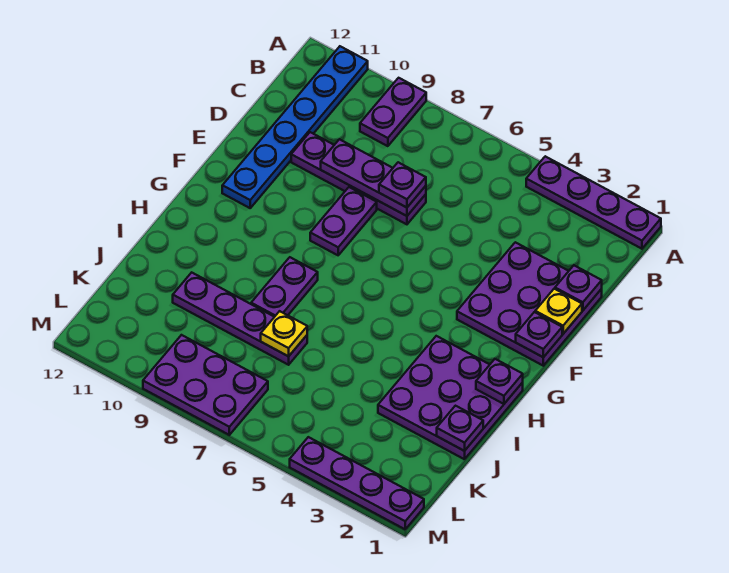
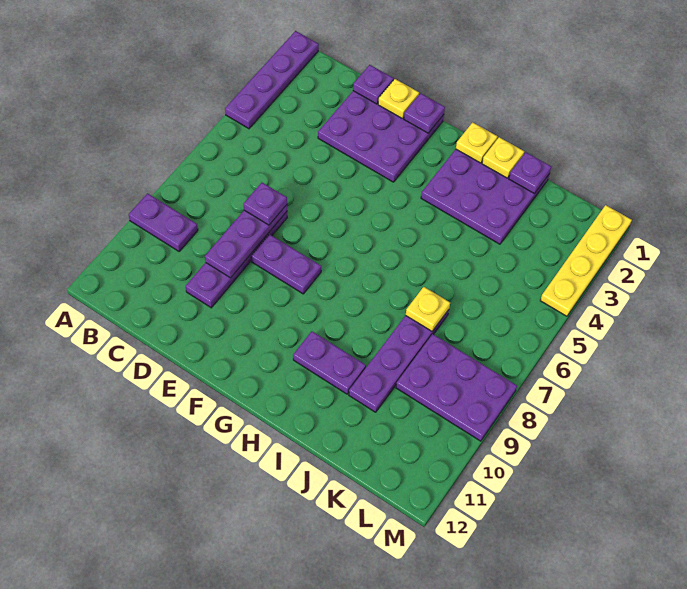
blue plate A11:F11 level 1 -> none
purple plate H1 level 2 -> yellow plate H1 level 2
purple plate H8:I8 level 1 -> purple plate H10:I10 level 1
none -> yellow plate I1 level 2
purple plate L7:M9 level 1 -> purple plate K8:M9 level 1
purple plate M1:M4 level 1 -> yellow plate M1:M4 level 1

